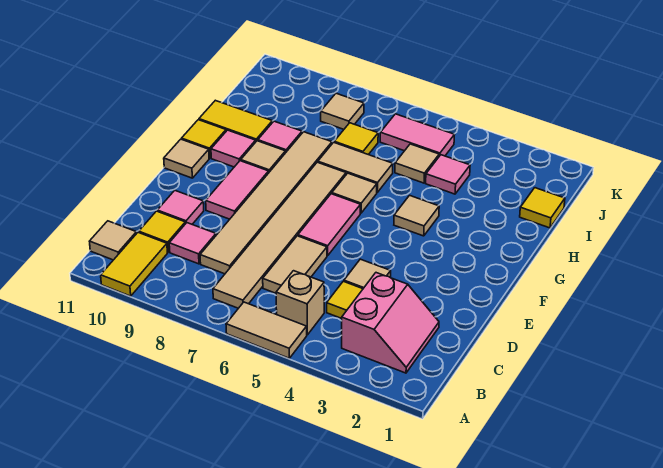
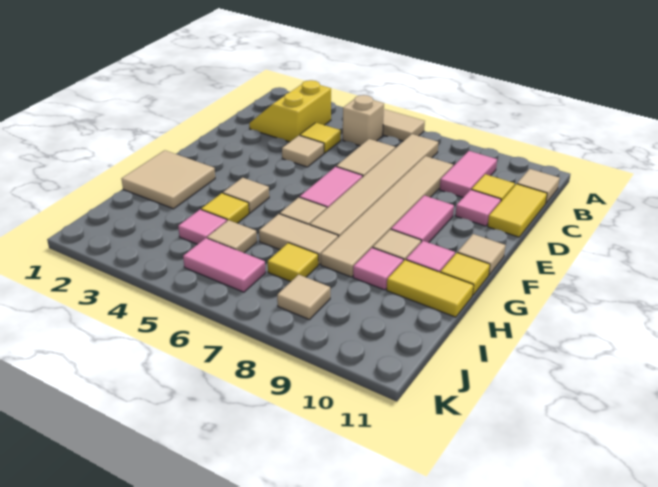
yellow tile A10:B10 level 1 -> yellow tile C11:D11 level 1
pink slope B2:C3 level 1 top 3 -> yellow slope B2:C3 level 1 top 3
pink tile C9 level 1 -> pink tile B9:C9 level 1
none -> tan tile G1:H2 level 1
yellow tile I1 level 1 -> yellow tile H4 level 1

